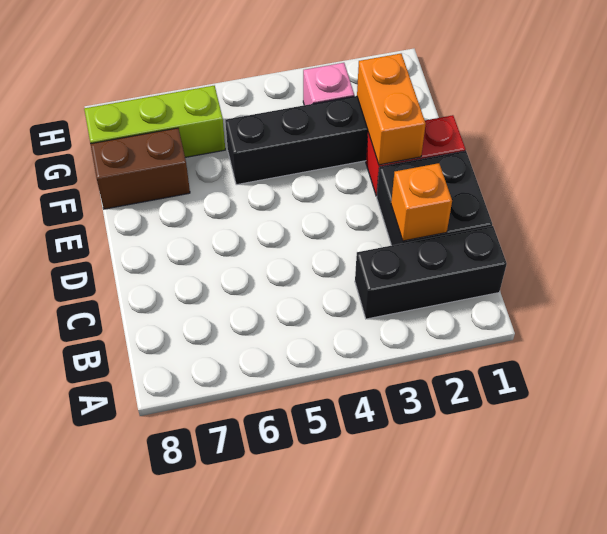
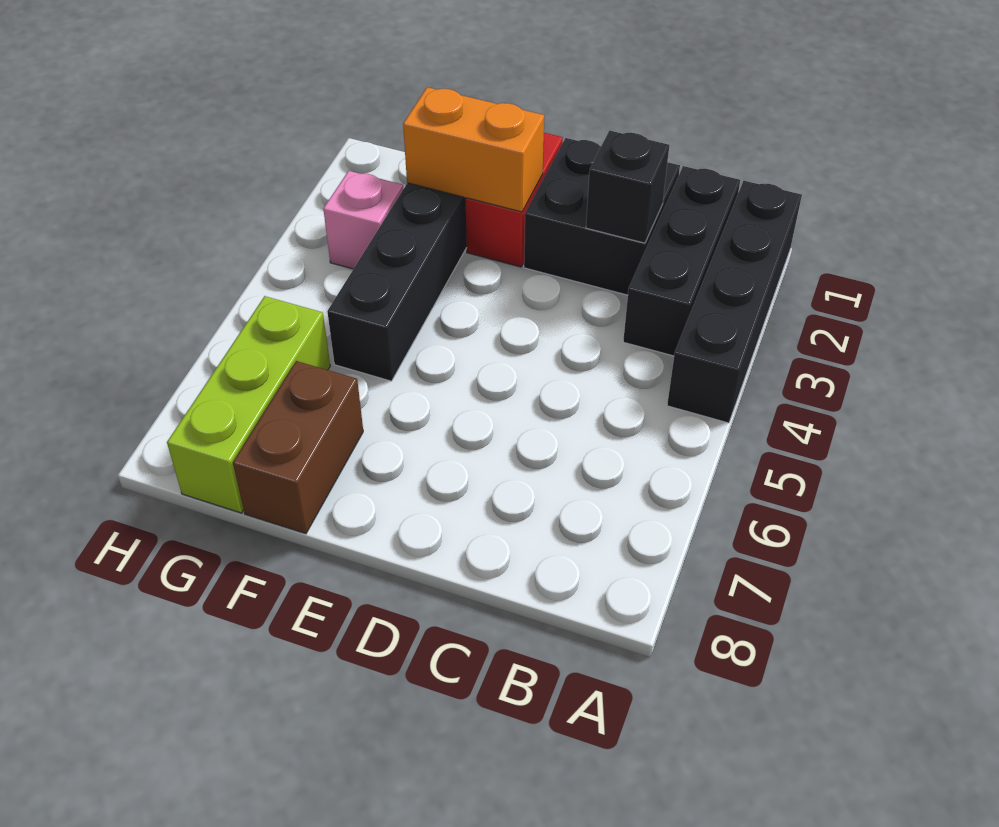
none -> black brick A1:A4 level 1
orange brick C2 level 2 -> black brick C2 level 2

